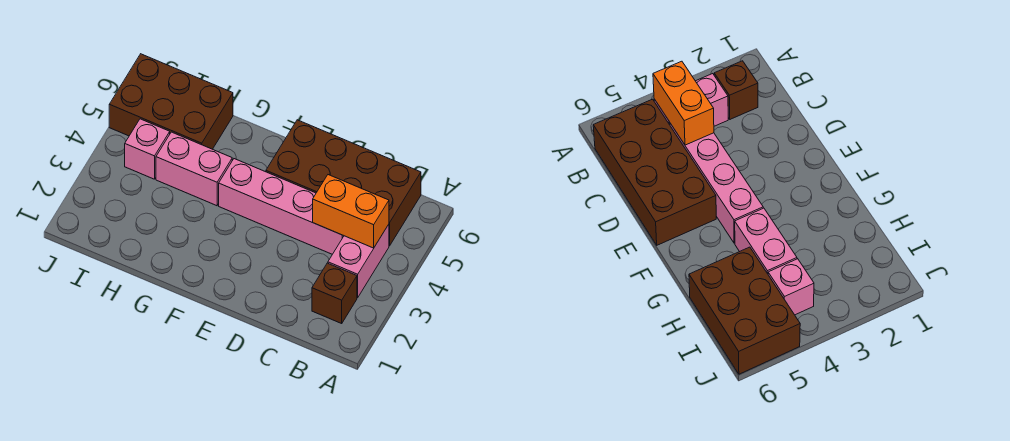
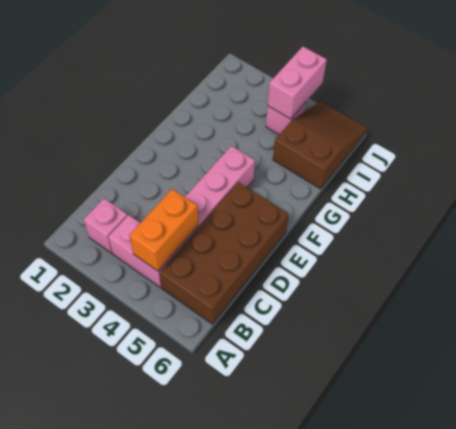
brown brick B2 level 1 -> pink brick B2 level 1
pink brick G4:H4 level 1 -> pink brick I4:J4 level 2
brown brick H5:J6 level 1 -> brown slope H5:J6 level 1 top H

